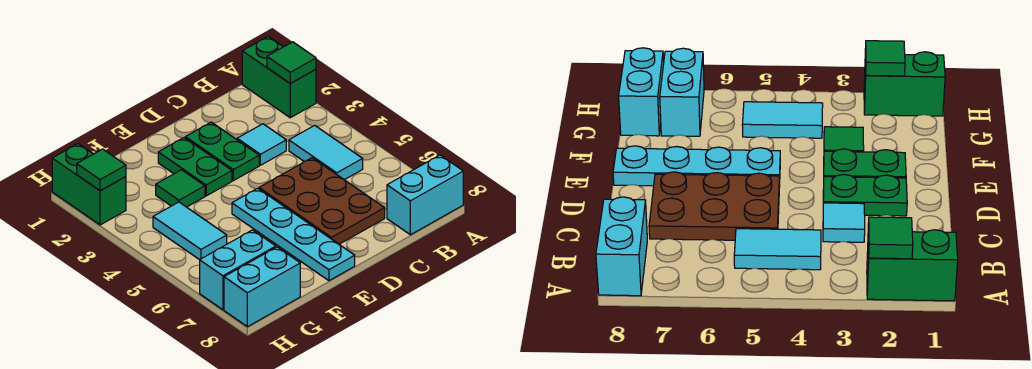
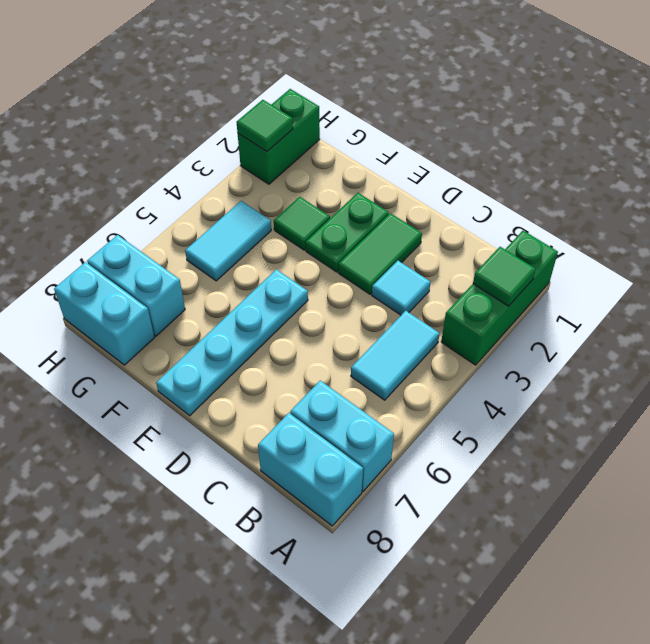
green brick A1:A2 level 1 -> green brick A1:A3 level 1
none -> cyan brick A7:B7 level 1
brown plate C5:D7 level 1 -> none
green plate D2:D3 level 1 -> green tile D2:D3 level 1

